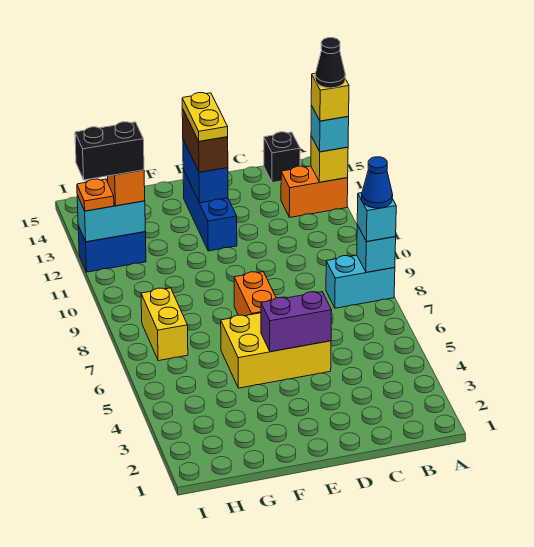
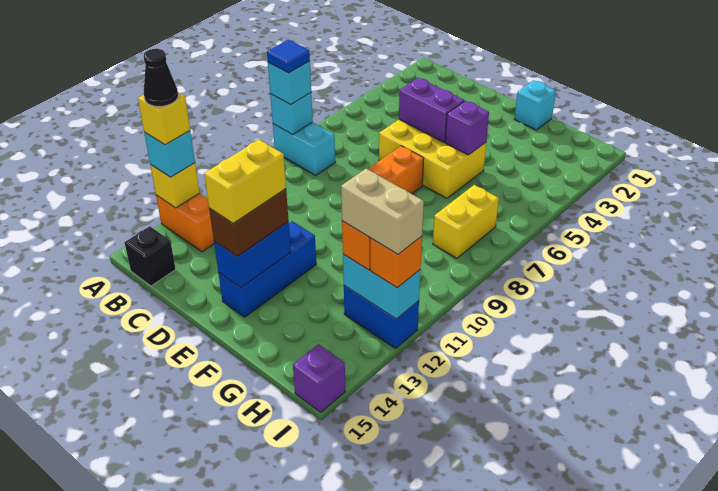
blue cone A8 level 4 -> blue tile A8 level 4
yellow plate E13:E14 level 4 -> yellow brick E13:E14 level 4
none -> cyan brick F1 level 1
none -> purple brick F5 level 2
black brick H12:I12 level 4 -> tan brick H12:I12 level 4
orange plate I12 level 3 -> orange brick I12 level 3
none -> purple brick I15 level 1

